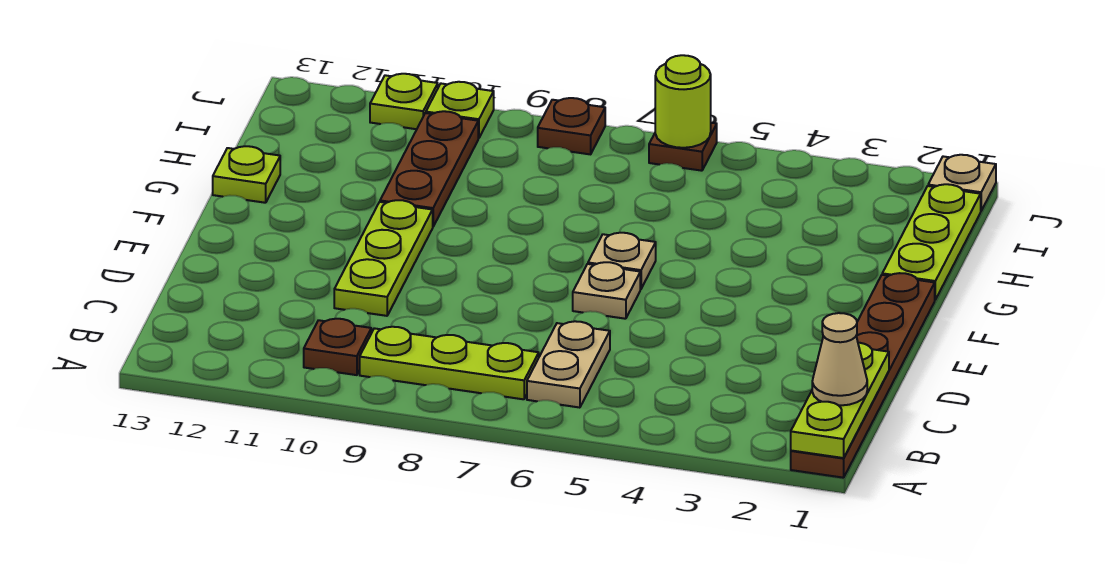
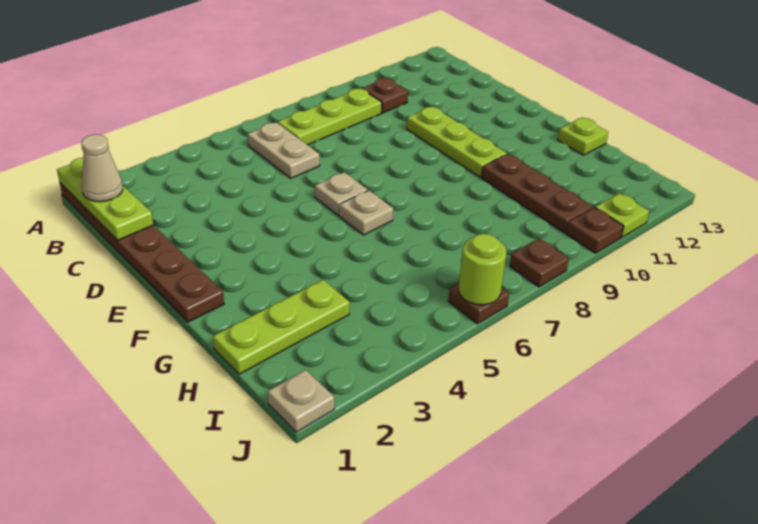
lime plate G1:I1 level 1 -> lime plate H1:H3 level 1
lime plate J10 level 1 -> brown plate J10 level 1

